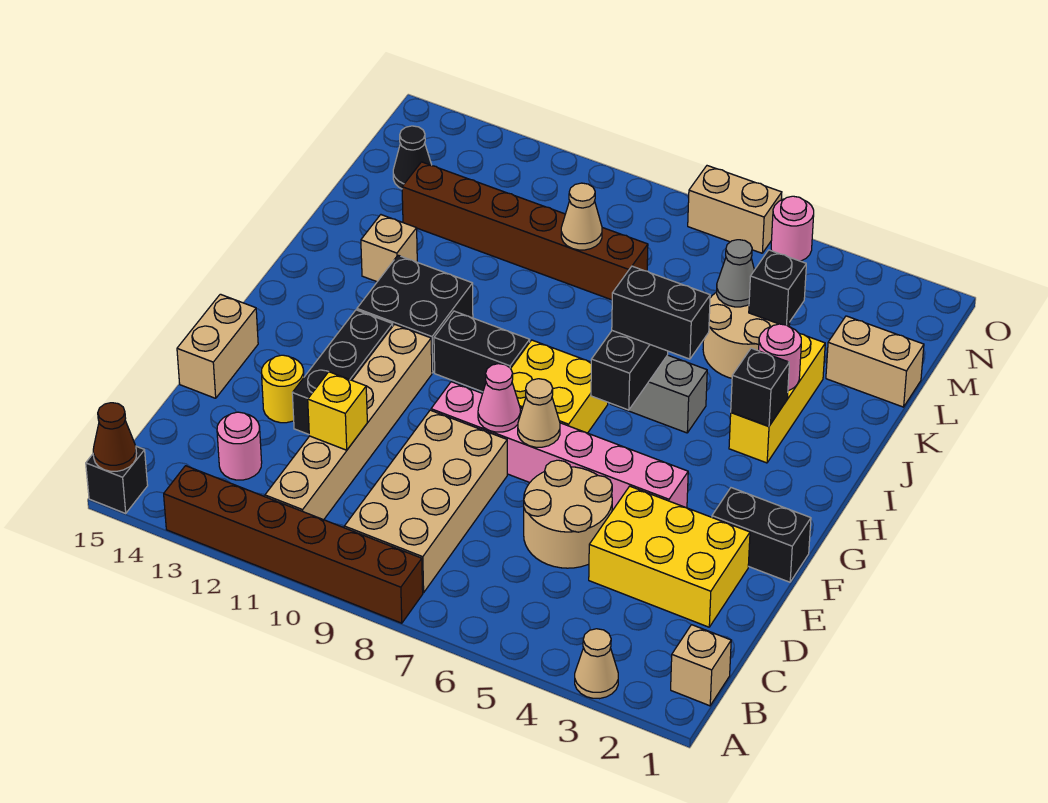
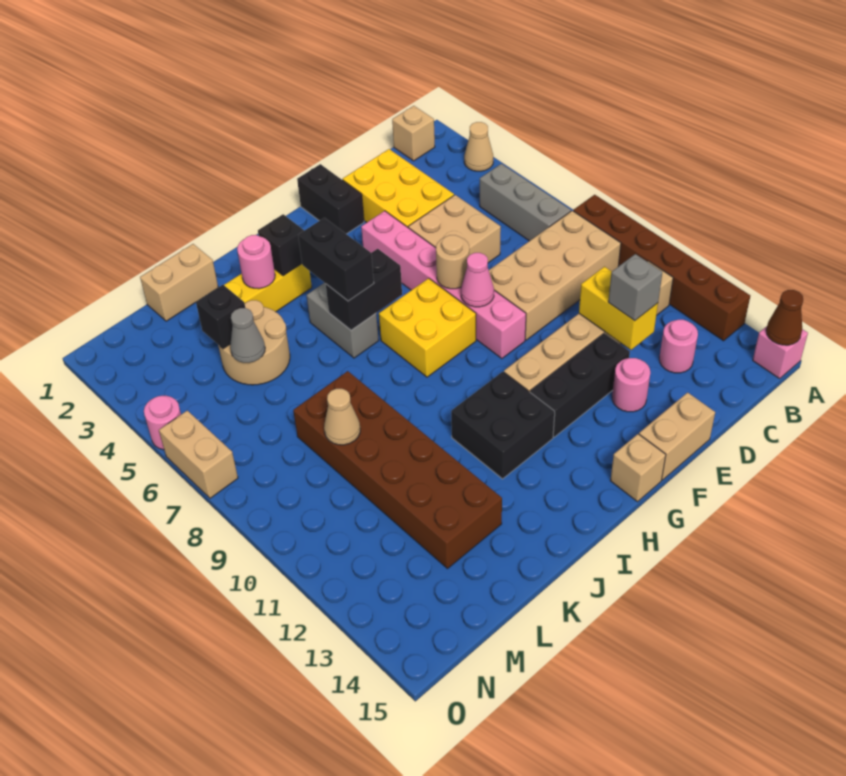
black brick A15 level 1 -> pink brick A15 level 1
none -> grey brick B5:B7 level 1
tan round brick D5:E6 level 1 -> tan brick D5:E6 level 1
yellow brick D11 level 2 -> yellow brick D11:D12 level 2
none -> grey brick D12 level 3
yellow round brick E13 level 1 -> pink round brick E13 level 1
tan cone F7 level 2 -> tan round brick F7 level 2
black brick H9:H10 level 1 -> none
tan brick J13 level 1 -> tan brick G15 level 1
tan brick L1:L2 level 1 -> tan brick K1:L1 level 1
brown brick L8:L13 level 1 -> brown brick K8:L13 level 1
black cone M14 level 1 -> none

